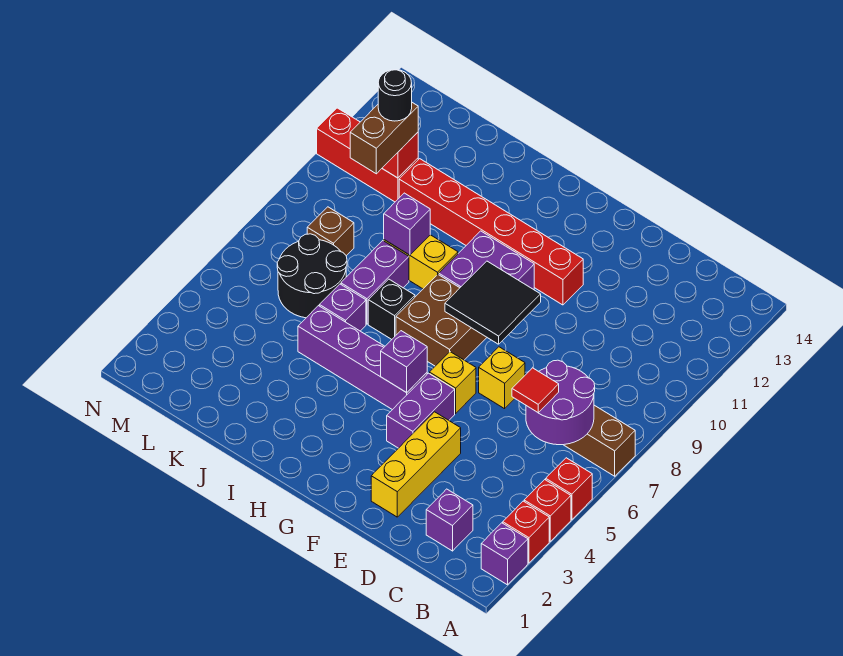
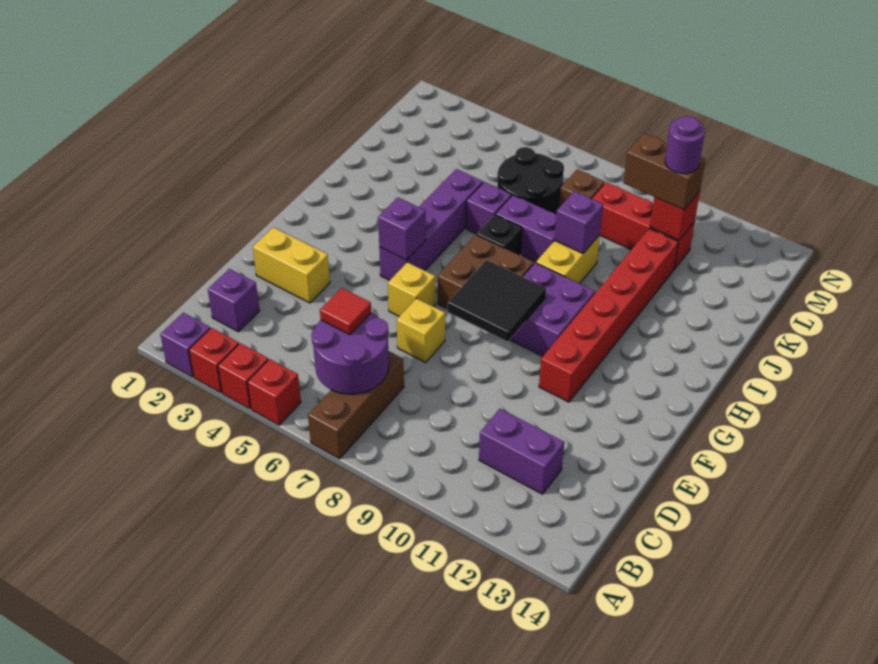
yellow brick E2:E4 level 1 -> yellow brick E2:E3 level 1
purple brick F4:F5 level 1 -> purple brick C11:C12 level 1
red brick L11:N11 level 1 -> red brick L9:L11 level 1
black round brick L11 level 4 -> purple round brick L11 level 4

